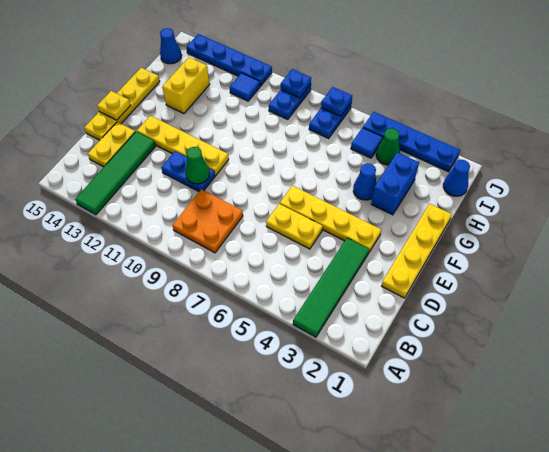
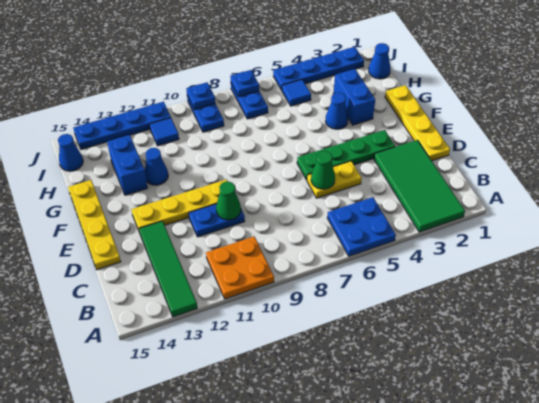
green tile A3:D3 level 1 -> green tile A2:D3 level 1
none -> blue plate A5:B6 level 1
orange plate B8:C9 level 1 -> orange plate A10:B11 level 1
yellow plate C14:D14 level 1 -> none
yellow plate E3:E6 level 1 -> green plate E3:E6 level 1
yellow plate E15 level 2 -> none
none -> blue cone G12 level 1
yellow brick G13:H13 level 1 -> blue brick G13:H13 level 1
green cone I4 level 1 -> green cone D6 level 2

